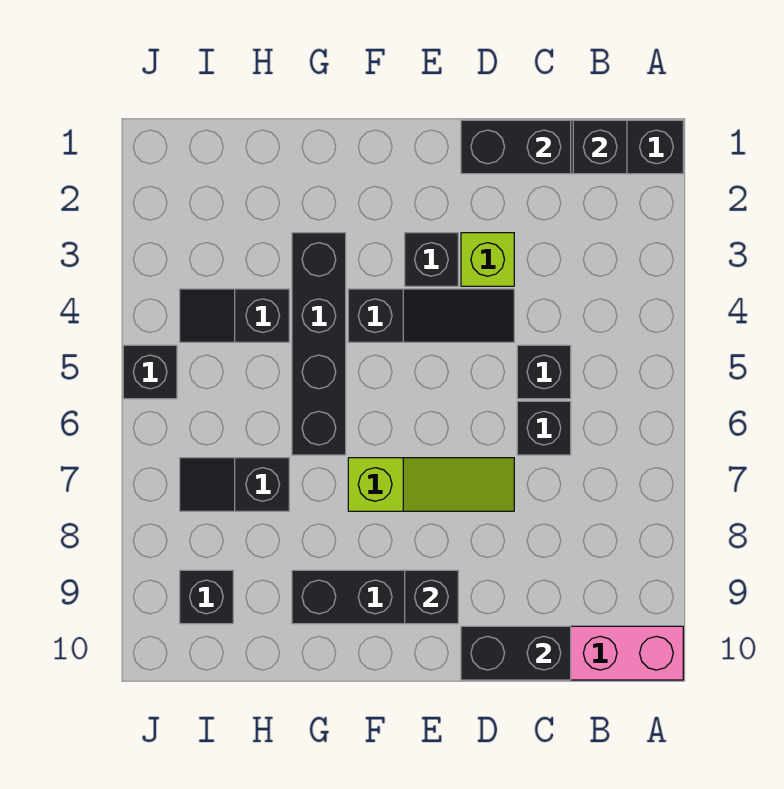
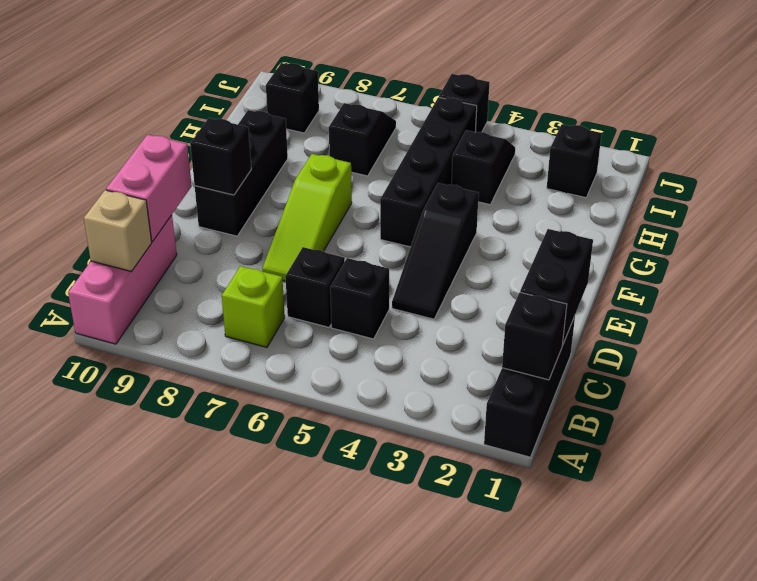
none -> tan brick B10 level 2
black brick C10:D10 level 2 -> pink brick C10:D10 level 2
lime brick D3 level 1 -> lime brick B7 level 1
black brick E3 level 1 -> black brick I2 level 1
black brick G3:G6 level 1 -> black brick F5:I5 level 1

